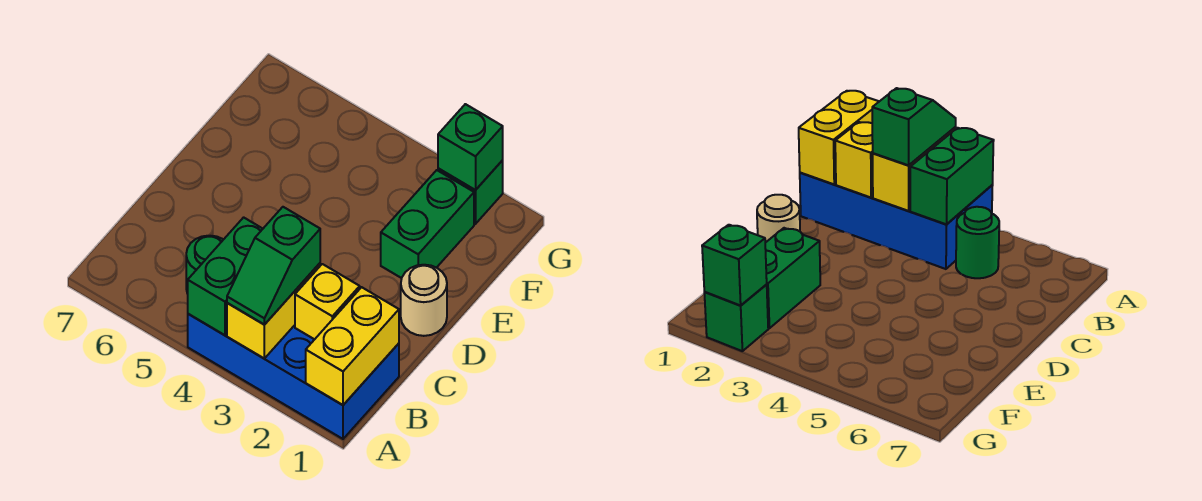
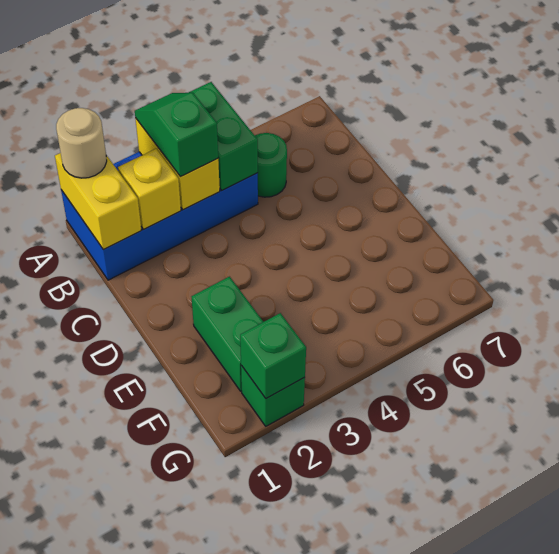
tan round brick D1 level 1 -> tan round brick A1 level 3

